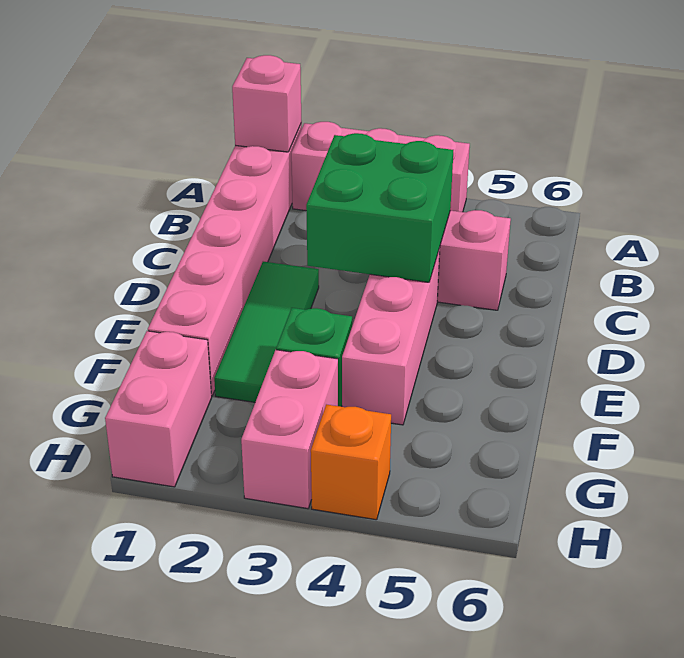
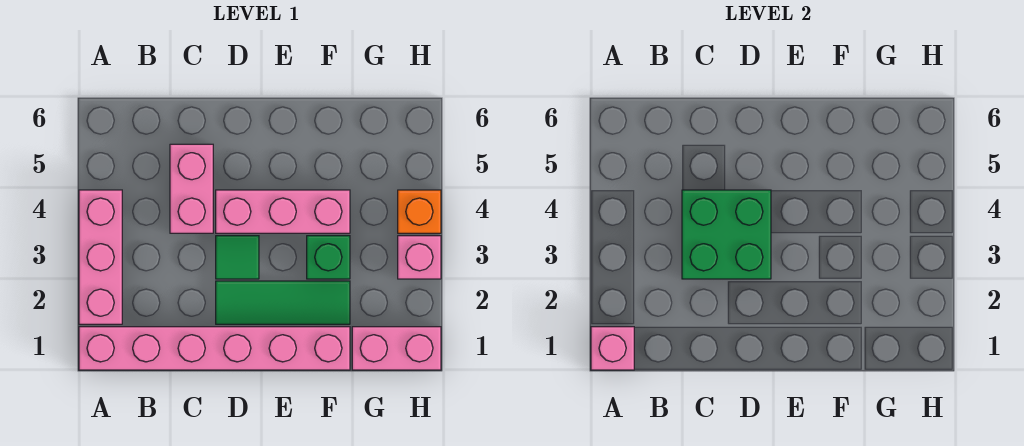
none -> green tile D3 level 1
pink brick G3:H3 level 1 -> pink brick H3 level 1

